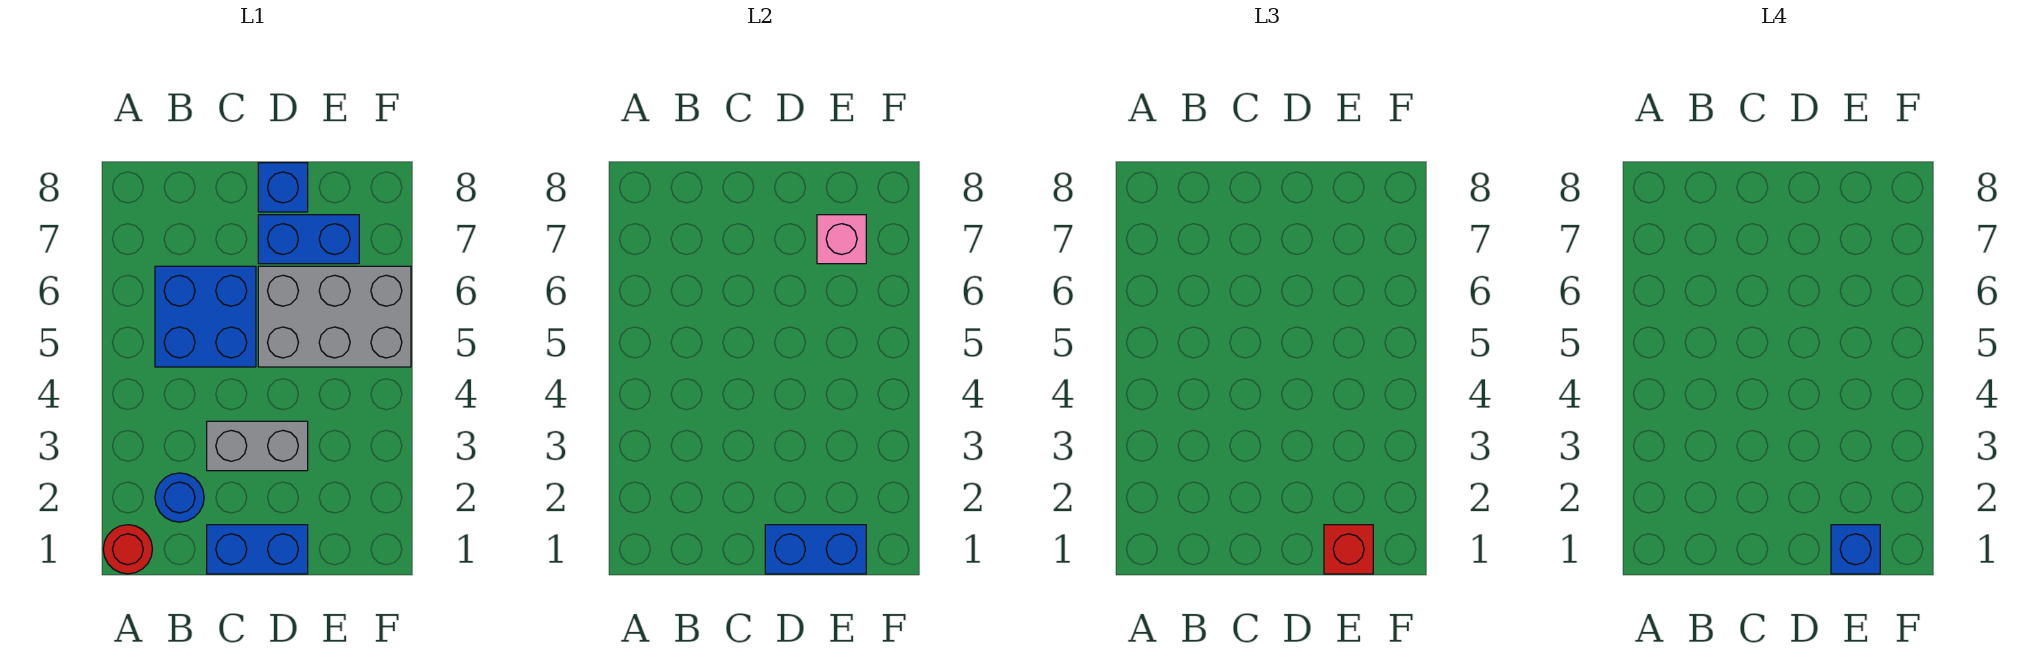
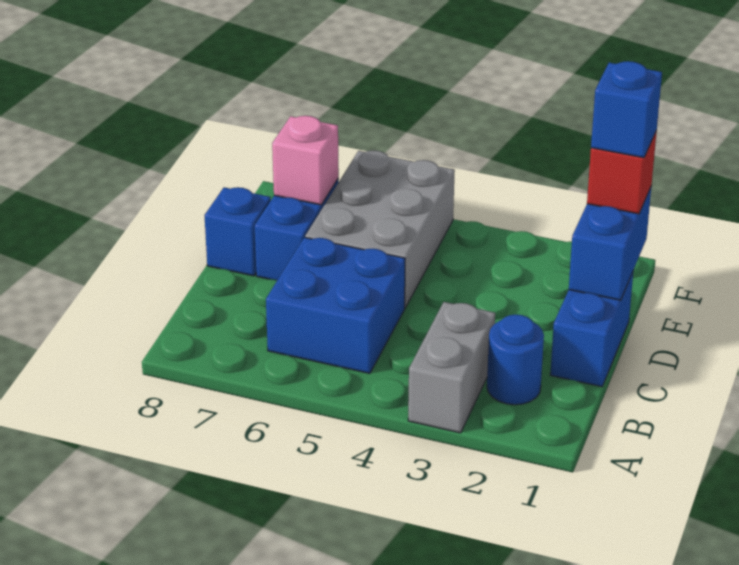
red round brick A1 level 1 -> none
grey brick C3:D3 level 1 -> grey brick A3:B3 level 1

